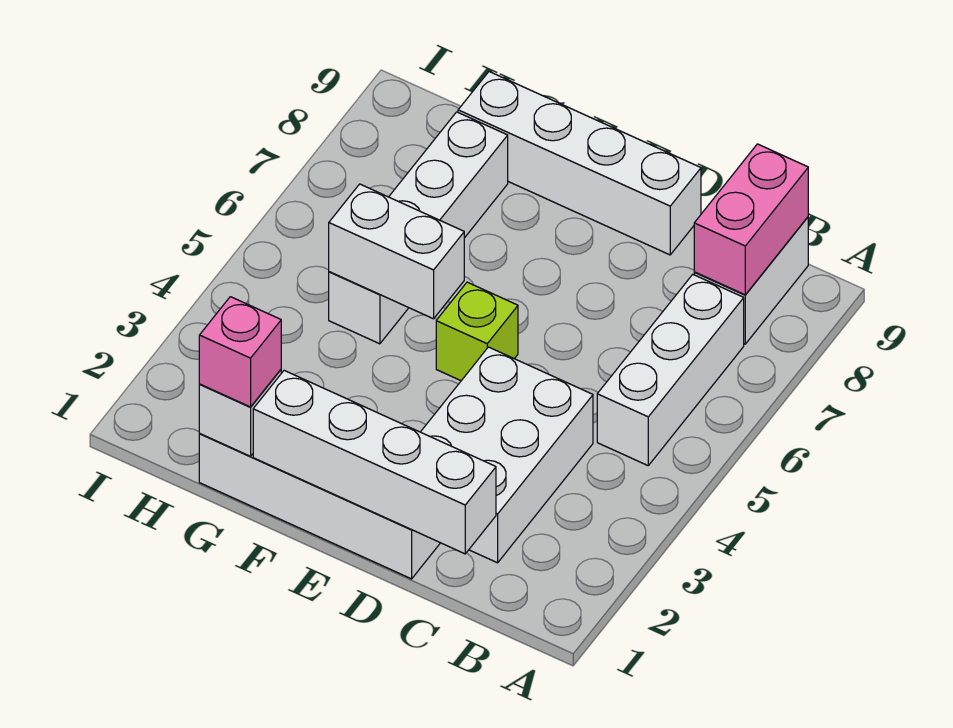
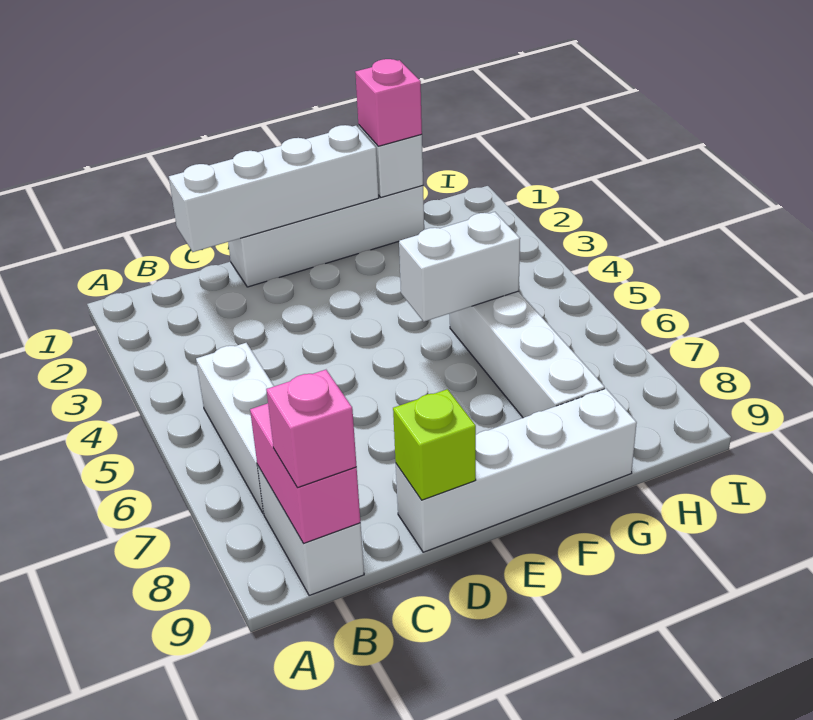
none -> pink brick B9 level 3
white brick C2:D4 level 1 -> none
lime brick E5 level 1 -> lime brick D9 level 2

